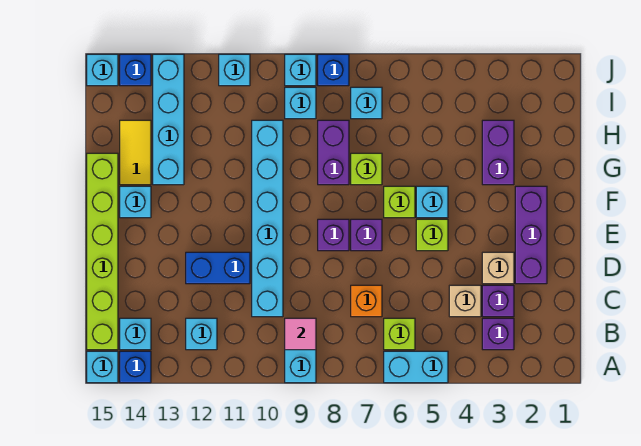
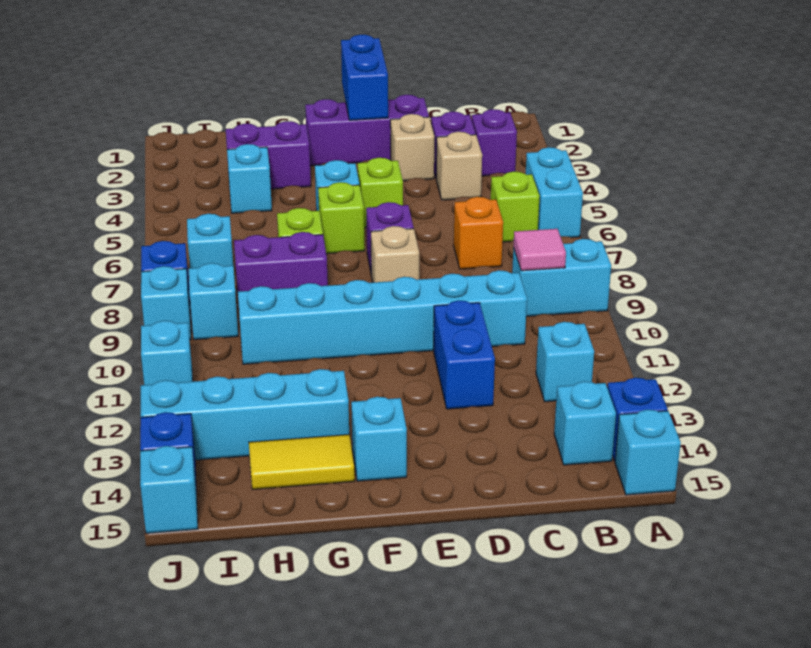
lime brick B15:G15 level 1 -> none
none -> blue brick E1:E2 level 2
purple brick E8 level 1 -> tan brick E8 level 1
none -> cyan brick H4 level 1

